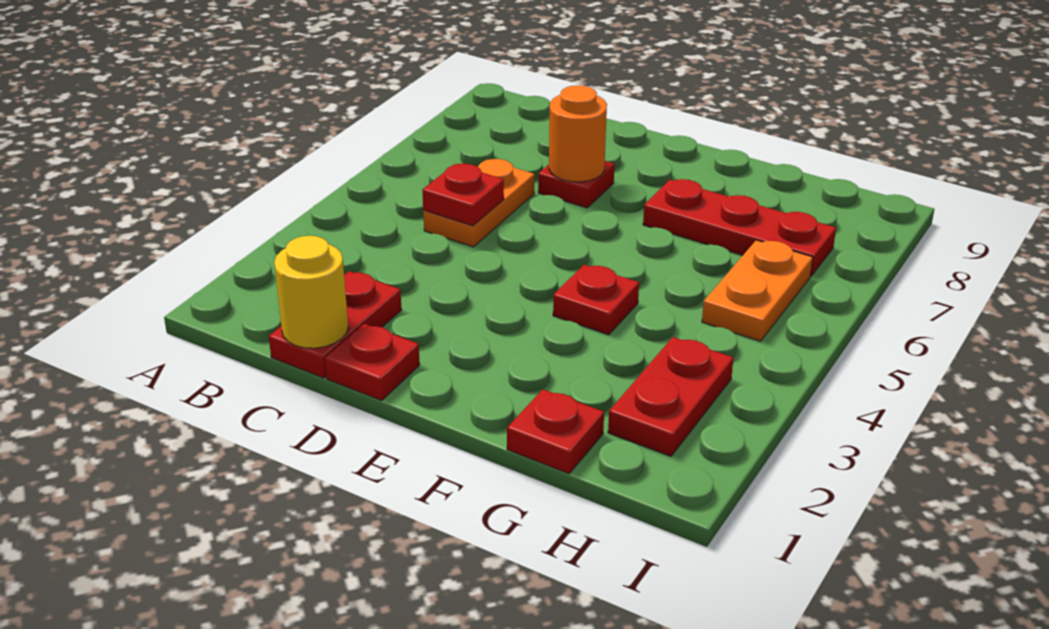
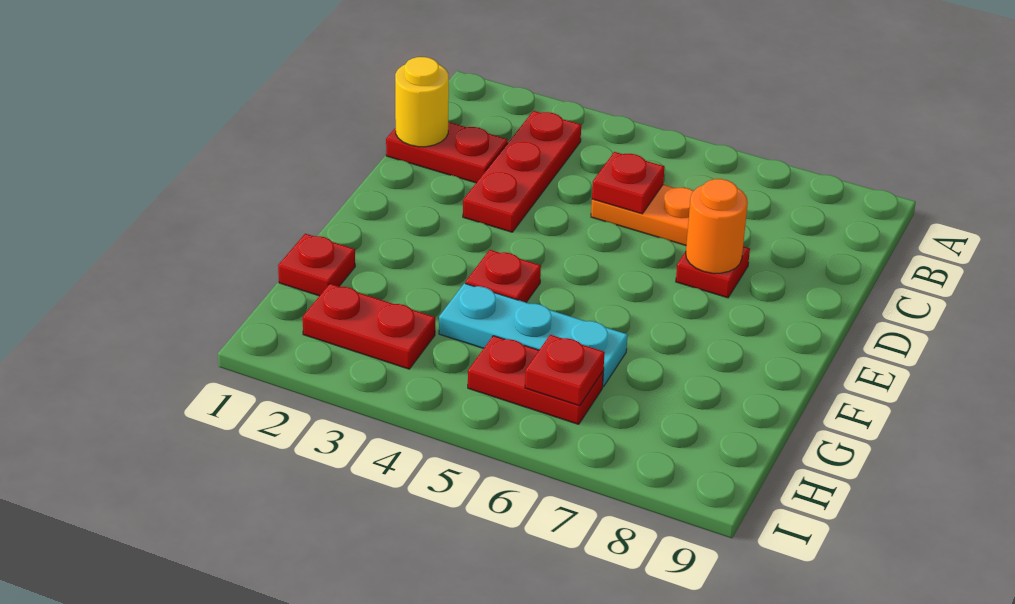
red plate D1 level 1 -> red plate H6 level 2
red plate F7:H7 level 1 -> red plate B3:D3 level 1
none -> cyan plate G4:G6 level 1
orange plate H5:H6 level 1 -> red plate H5:H6 level 1

